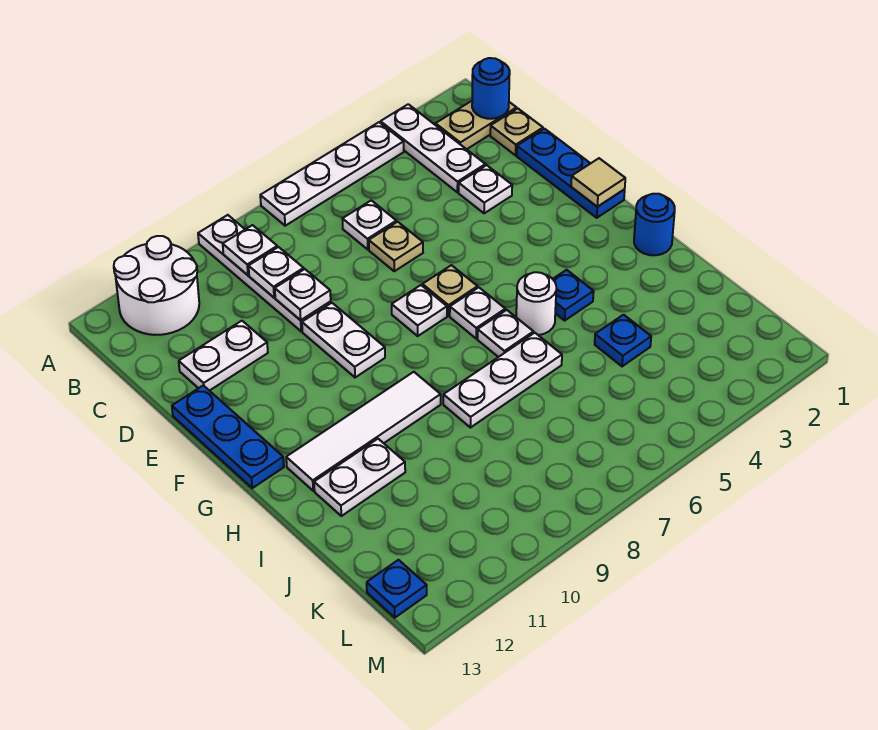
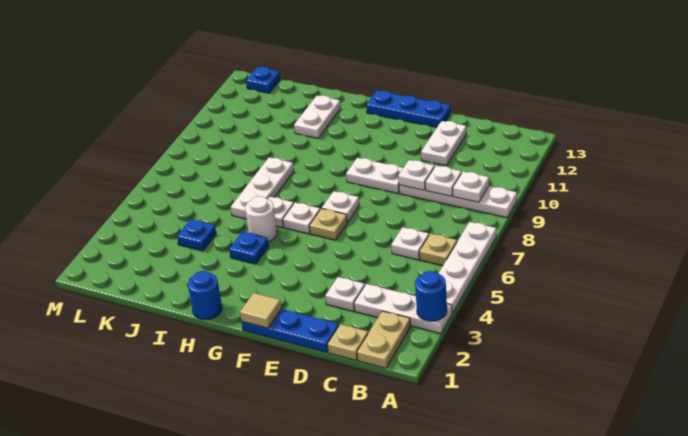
white round brick A11:B12 level 1 -> none
blue round brick B1 level 2 -> blue round brick A3 level 2
tan plate D6 level 1 -> tan plate B6 level 1
white tile H9:H12 level 1 -> none

